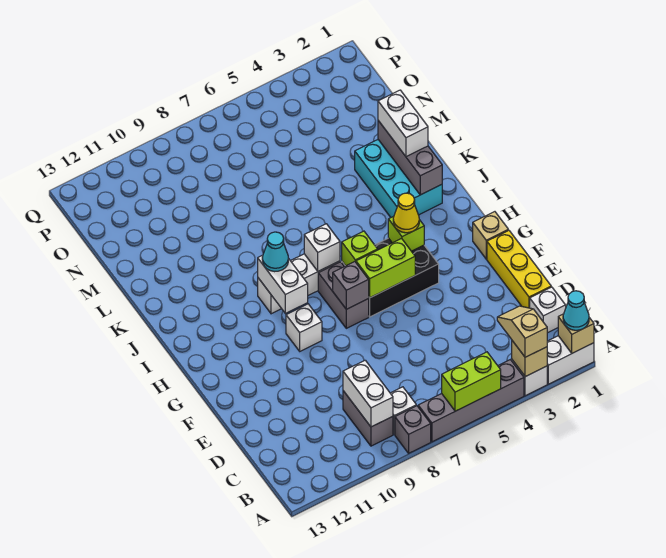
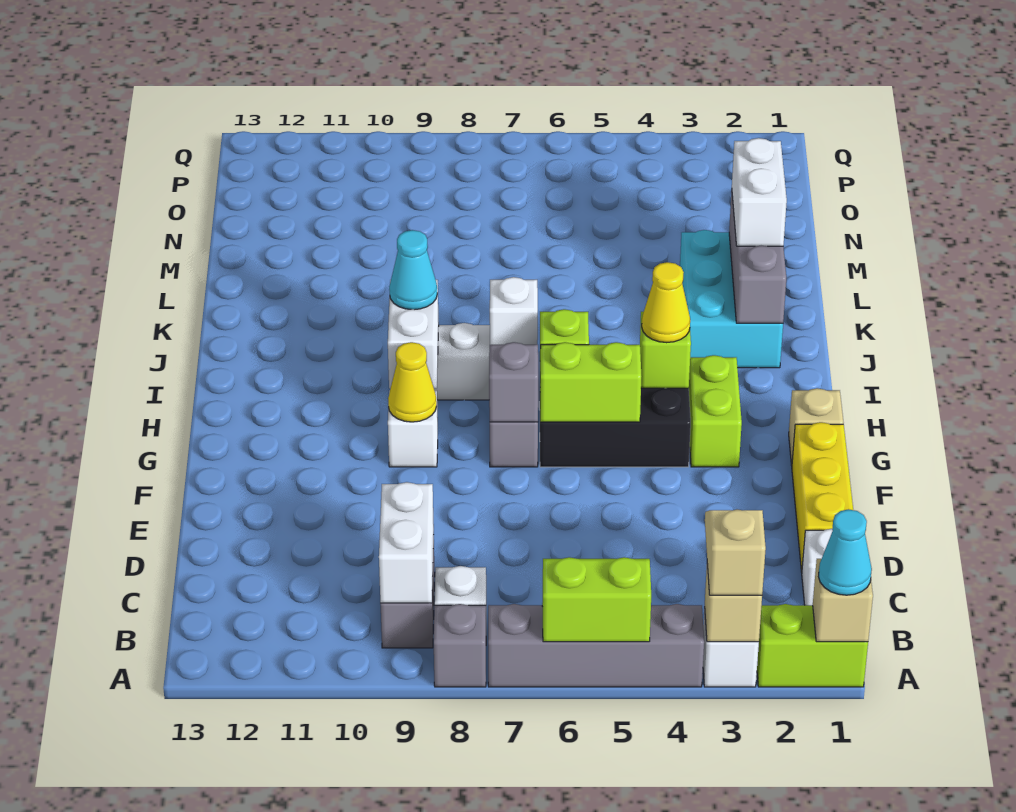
white brick A1:A2 level 1 -> lime brick A1:A2 level 1
none -> lime brick G3:H3 level 1
none -> yellow cone G9 level 2

